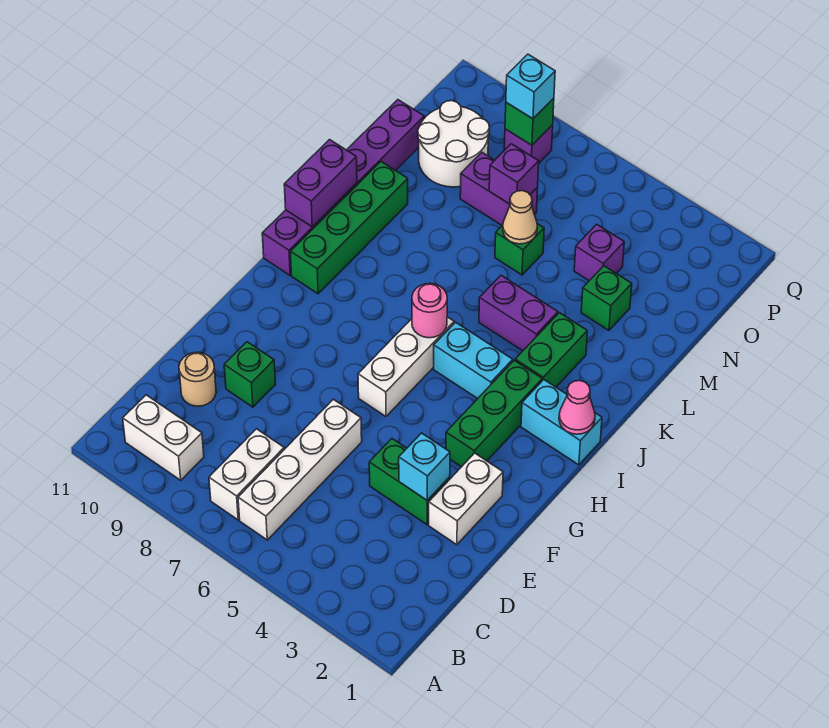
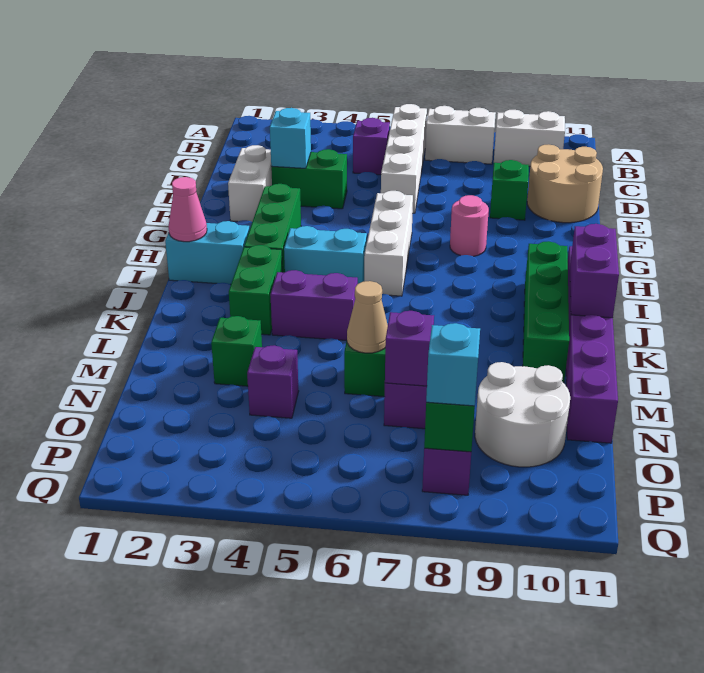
white brick B7:C7 level 1 -> white brick B7:B8 level 1
none -> purple brick C5 level 1
tan round brick D10 level 1 -> tan round brick D10:E11 level 1
pink round brick I6 level 2 -> pink round brick G8 level 1

